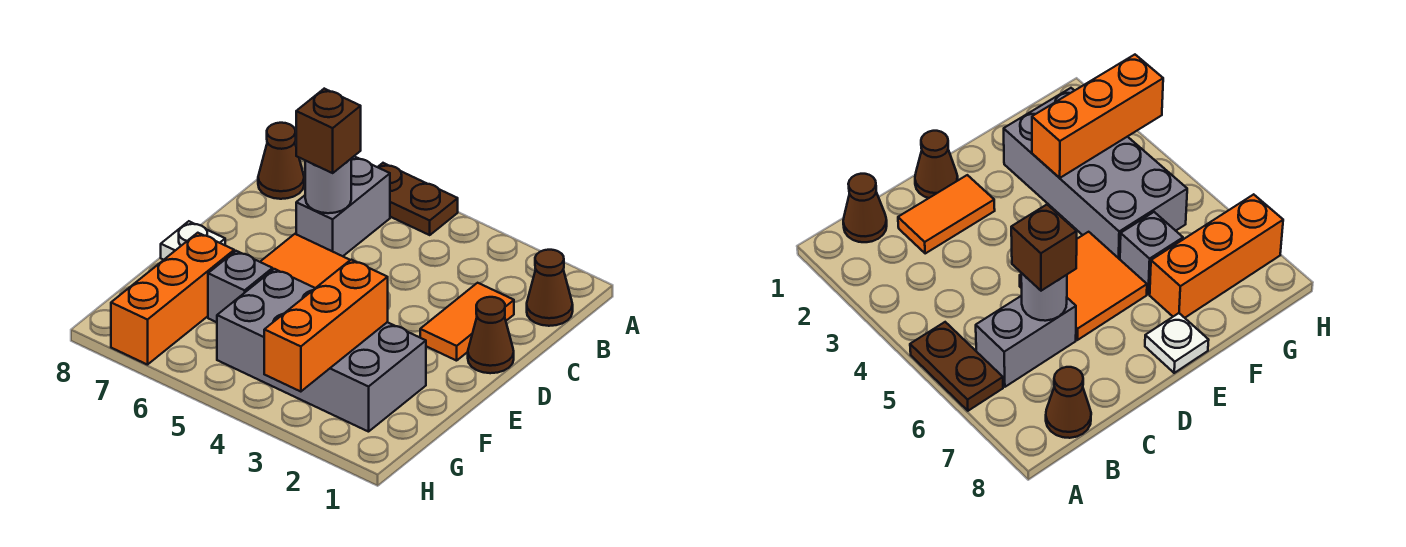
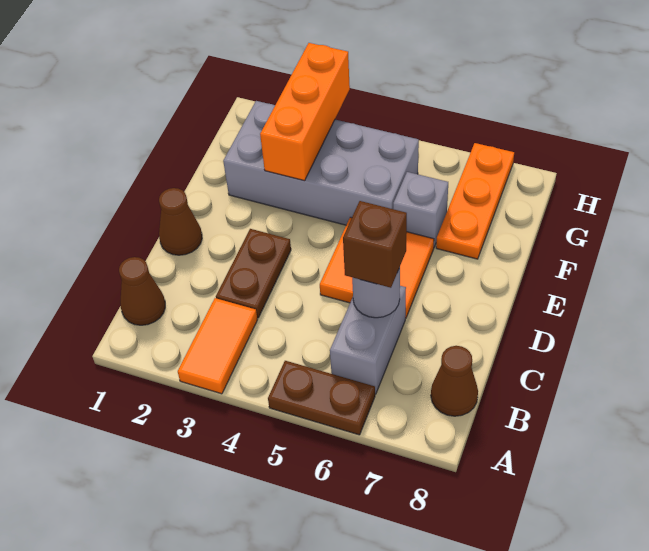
orange tile C2:D2 level 1 -> orange tile A3:B3 level 1
none -> brown plate C3:D3 level 1
white plate E8 level 1 -> none
orange brick F7:H7 level 1 -> orange plate F7:H7 level 1

